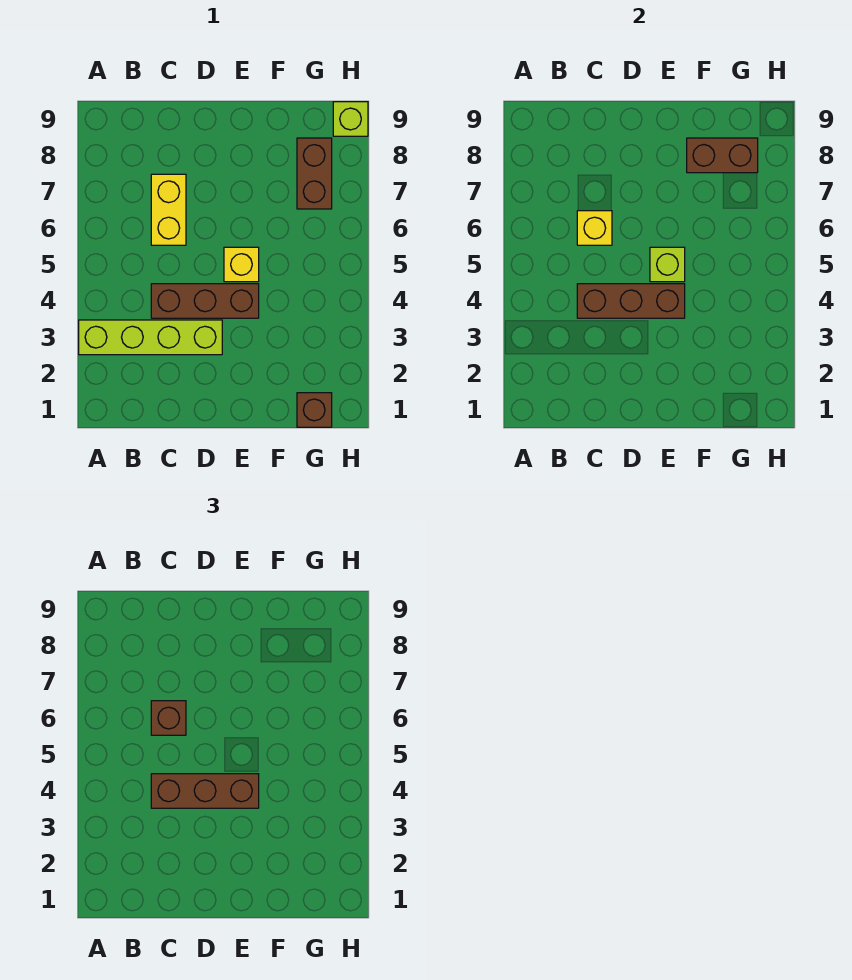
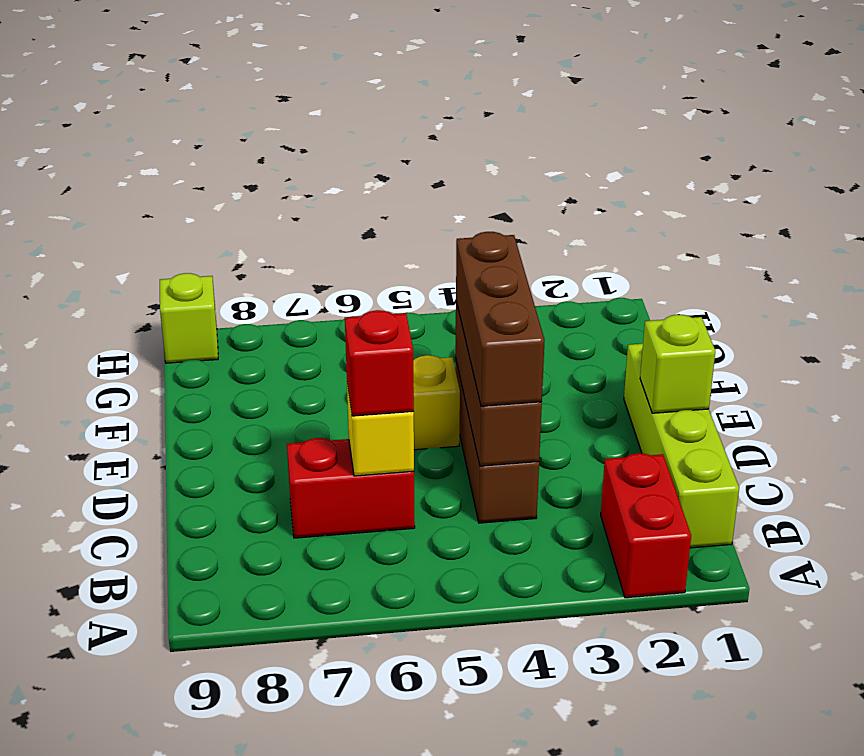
none -> red brick A2:B2 level 1
lime brick A3:D3 level 1 -> lime brick B1:E1 level 1
yellow brick C6:C7 level 1 -> red brick C6:C7 level 1
brown brick C6 level 3 -> red brick C6 level 3
lime brick E5 level 2 -> lime brick D1 level 2
brown brick F8:G8 level 2 -> none
brown brick G1 level 1 -> none
brown brick G7:G8 level 1 -> none

